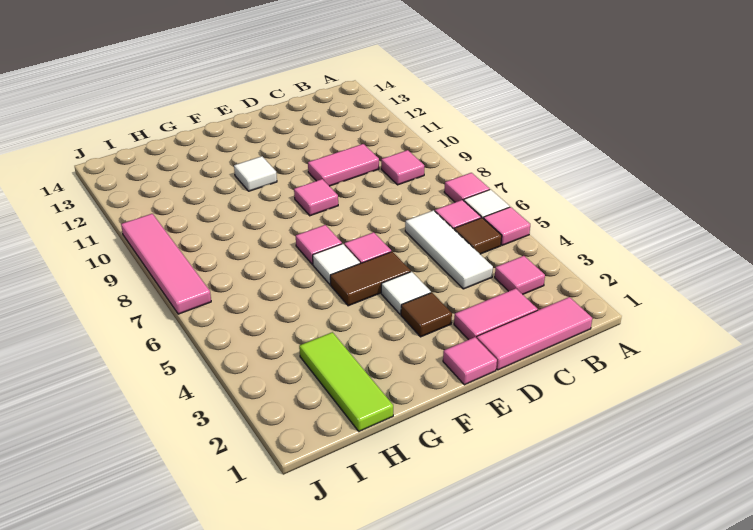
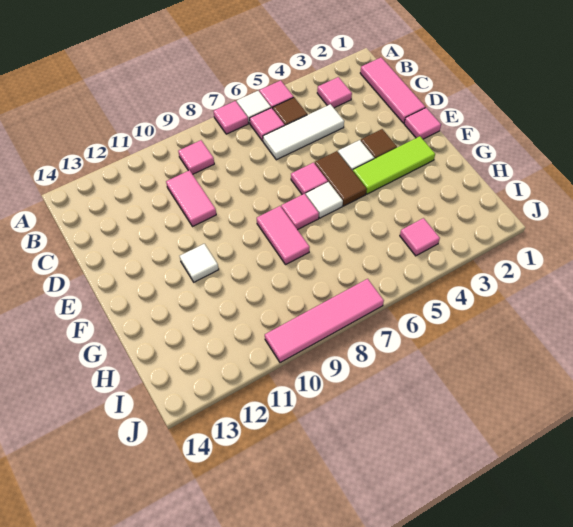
pink tile C2:D2 level 1 -> pink tile F8:G8 level 1
pink tile E9 level 1 -> pink tile I4 level 1
lime tile H1:H3 level 1 -> lime tile F2:F4 level 1

